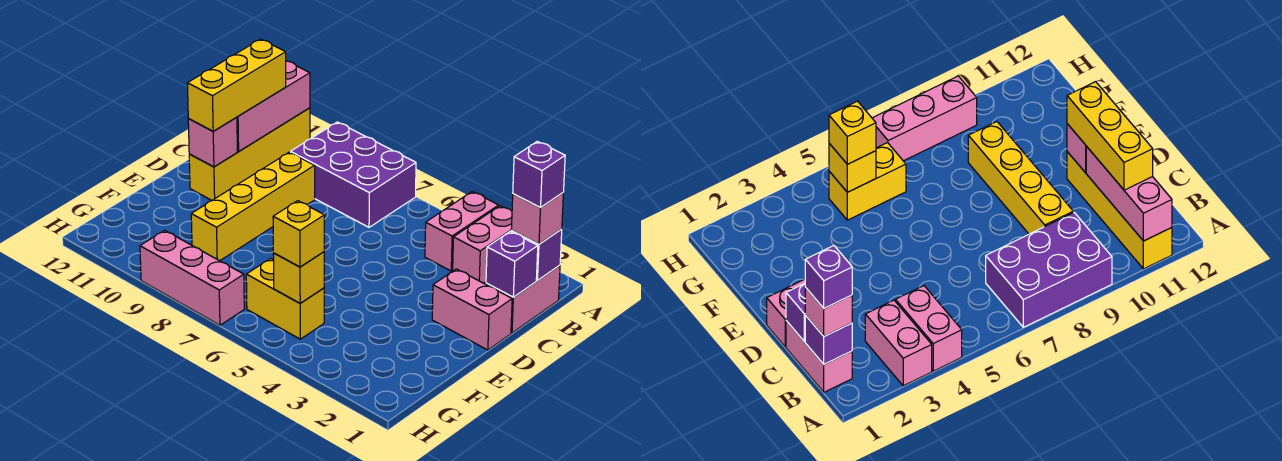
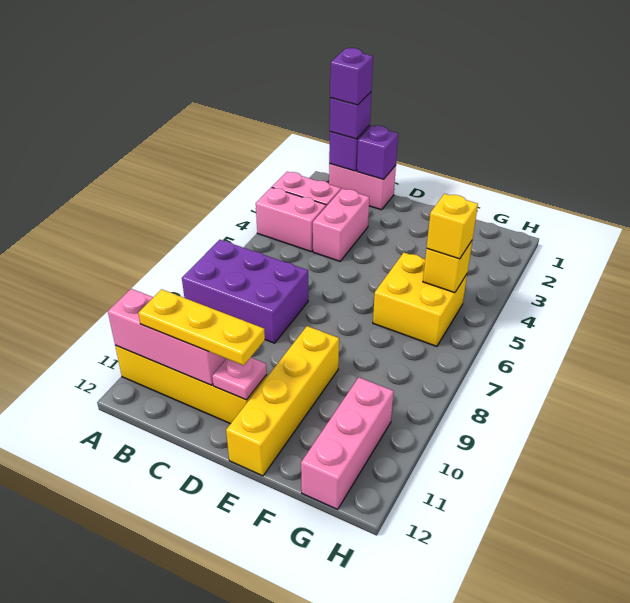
purple brick A7:B9 level 1 -> purple brick A7:C8 level 1
pink brick B1 level 3 -> purple brick B1 level 3
yellow brick B11:D11 level 3 -> yellow plate B11:D11 level 3
yellow brick C9:F9 level 1 -> yellow brick E9:E12 level 1
pink brick D1:D2 level 1 -> pink brick C3:C4 level 1
pink brick D11 level 2 -> pink plate D11 level 2
yellow brick G5:G6 level 1 -> yellow brick F5:G6 level 1
pink brick H7:H9 level 1 -> pink brick G10:G12 level 1

